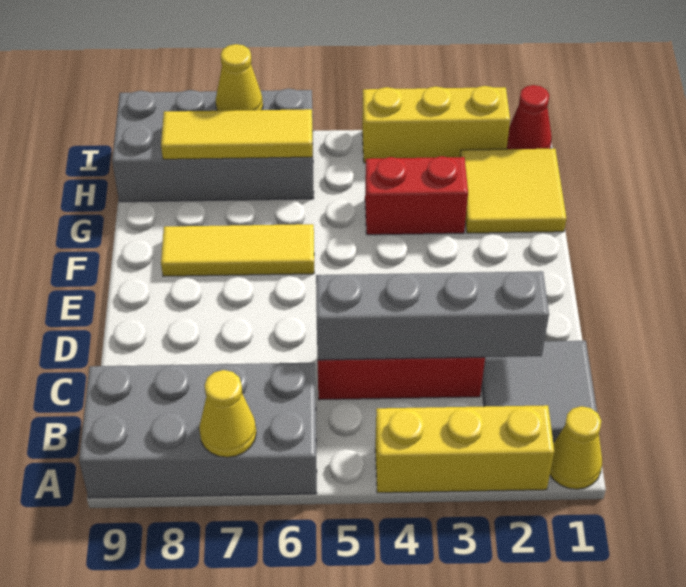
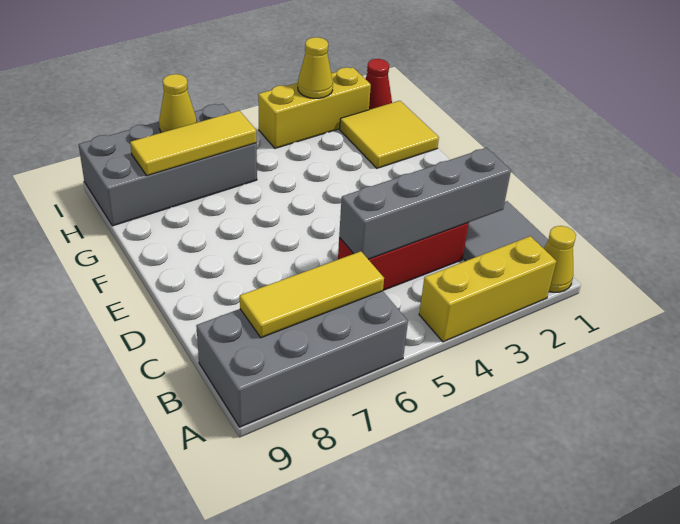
yellow cone A7 level 2 -> yellow cone I3 level 2
yellow tile F6:F8 level 1 -> yellow tile B6:B8 level 2
red brick G3:G4 level 1 -> none

